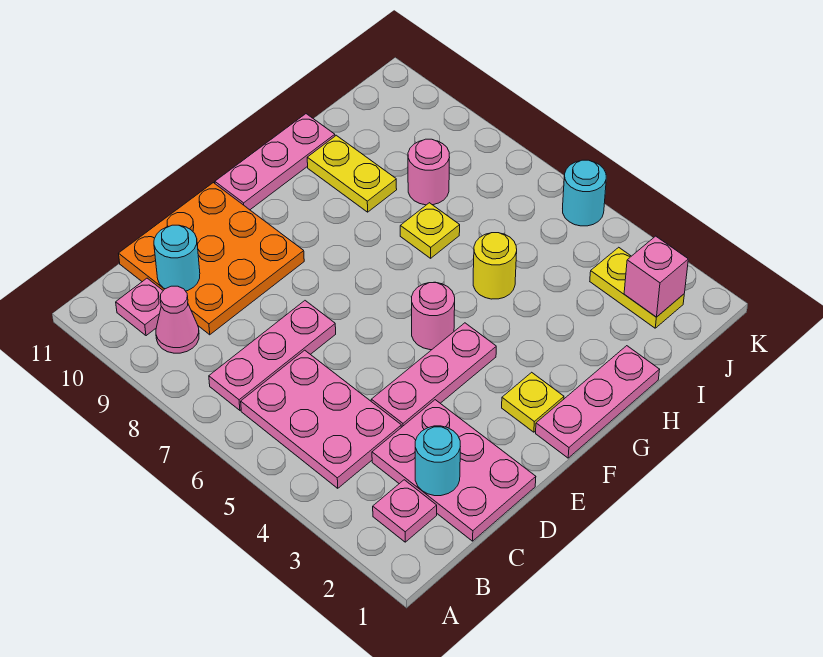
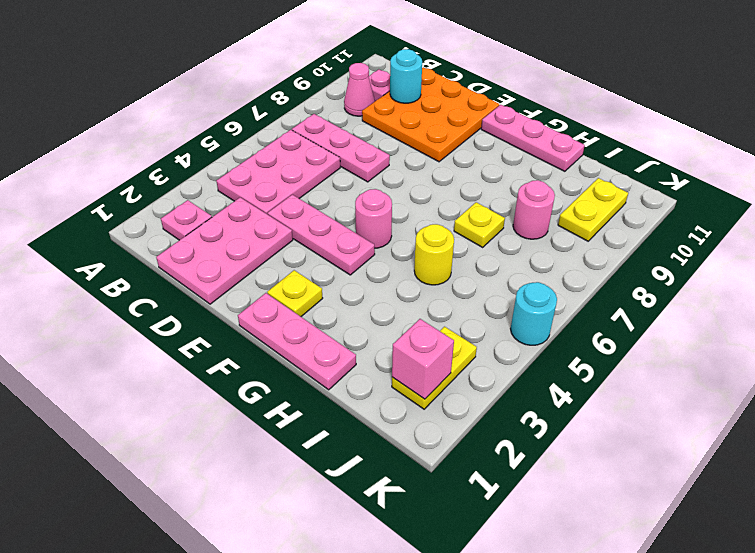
cyan round brick C2 level 2 -> none
yellow plate H9:H10 level 1 -> yellow plate J9:J10 level 1

